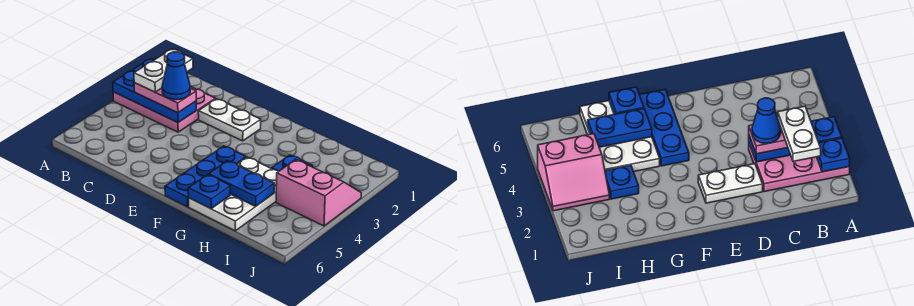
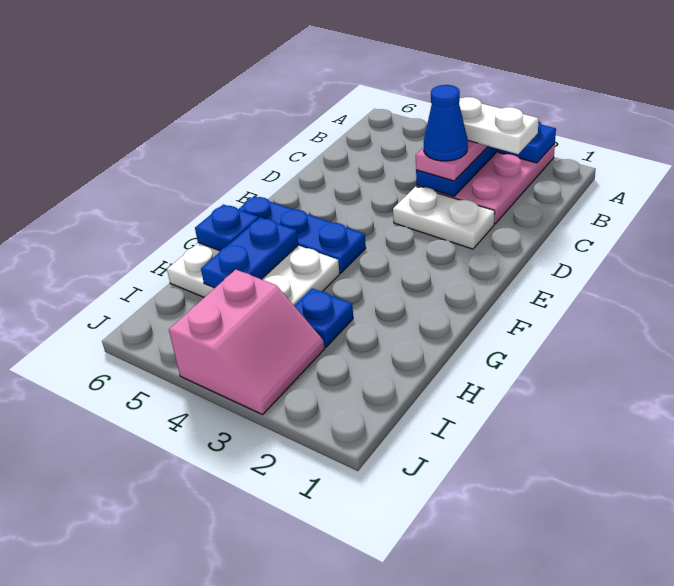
white plate D2:E2 level 1 -> white plate D2:D3 level 1

